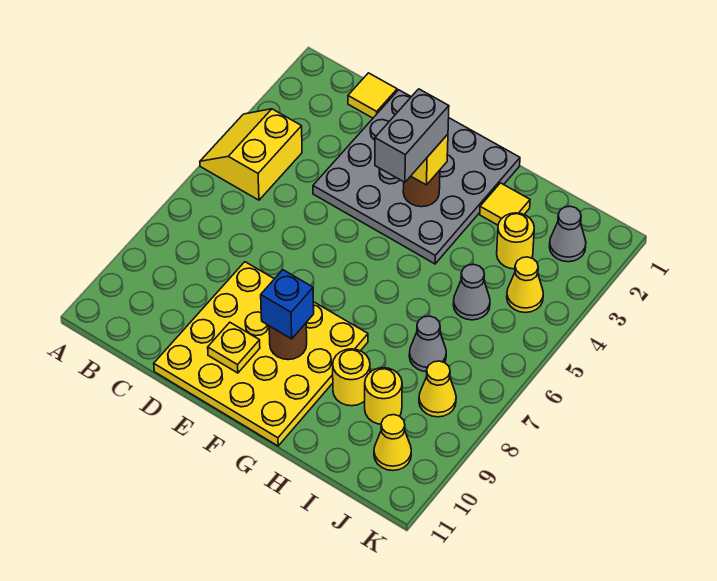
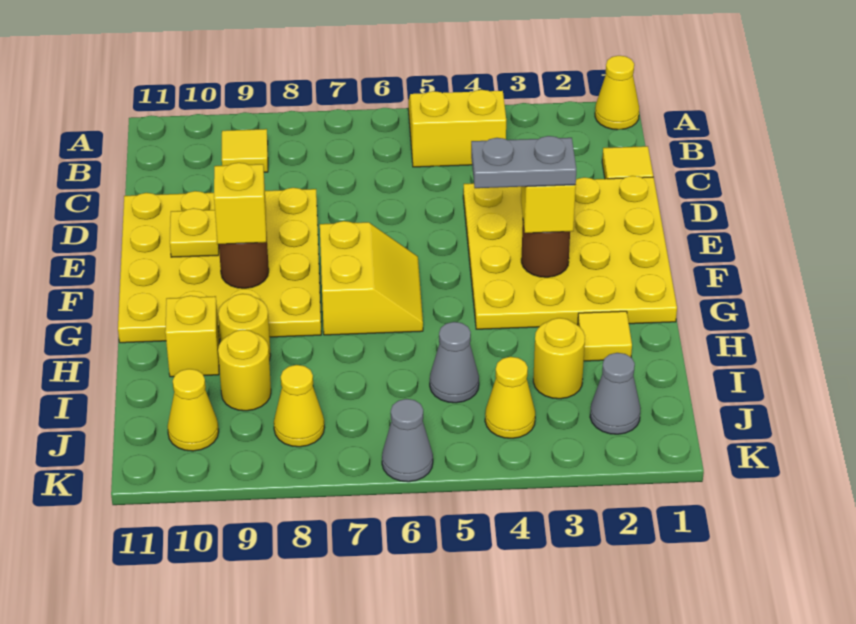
none -> yellow cone A1 level 1
none -> yellow tile B9 level 1
grey plate D1:G4 level 1 -> yellow plate D1:G4 level 1
grey brick F3:F4 level 4 -> grey plate F3:F4 level 4
none -> yellow slope F6:G7 level 1 top 7
blue brick F9 level 3 -> yellow brick F9 level 3
none -> yellow brick H10 level 1
grey cone I7 level 1 -> grey cone K6 level 1

